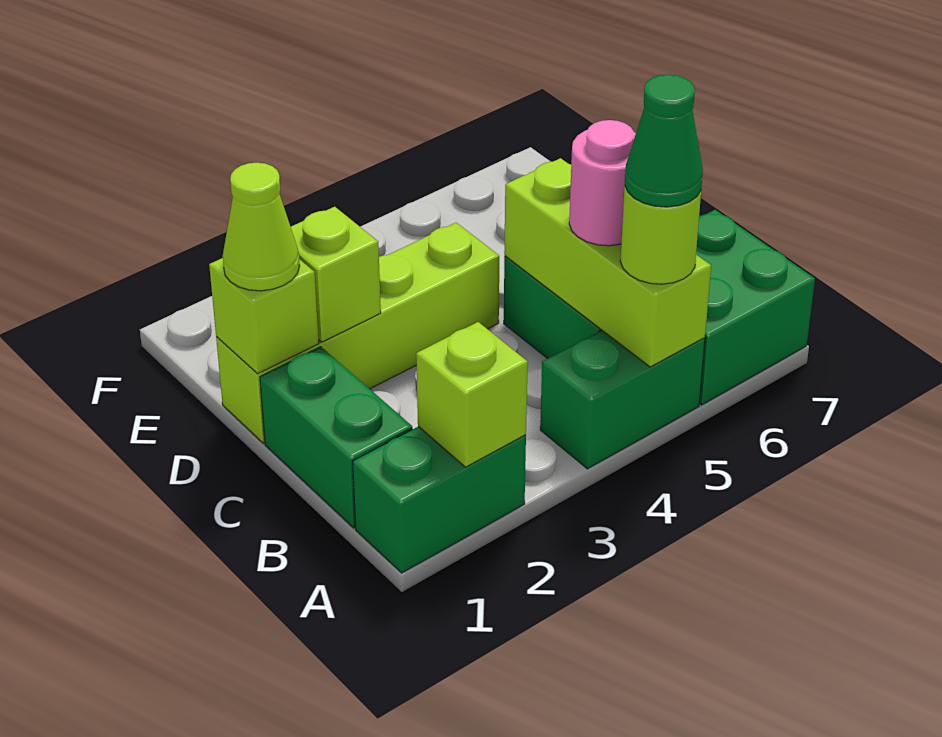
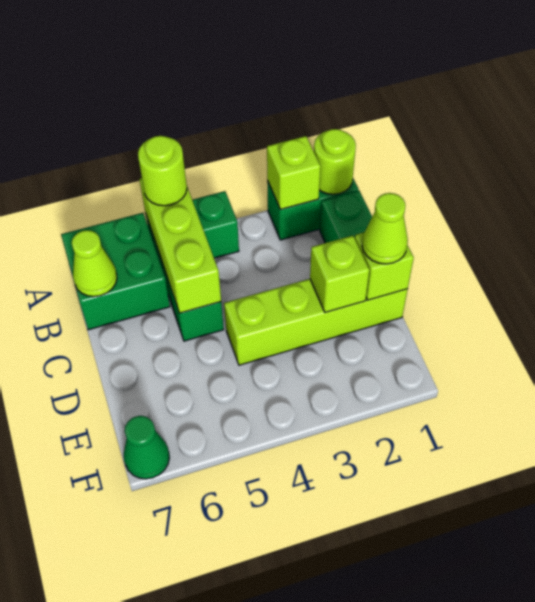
none -> lime round brick A1 level 2
green cone A5 level 4 -> green cone F7 level 1
pink round brick B5 level 3 -> none
none -> lime cone B7 level 2

